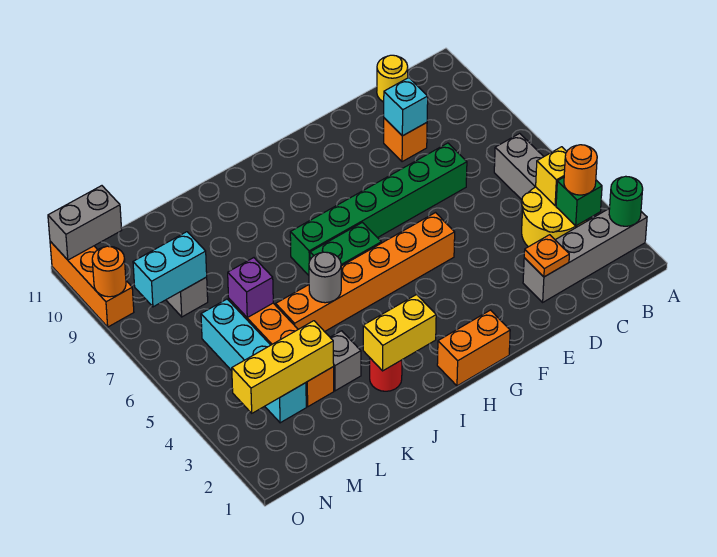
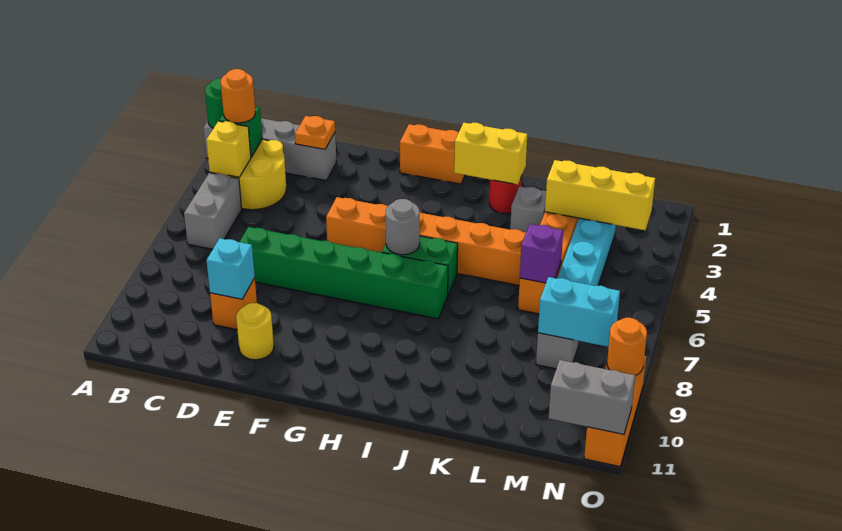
yellow round brick C11 level 1 -> yellow round brick E10 level 1
grey round brick J5 level 2 -> grey round brick H6 level 2

